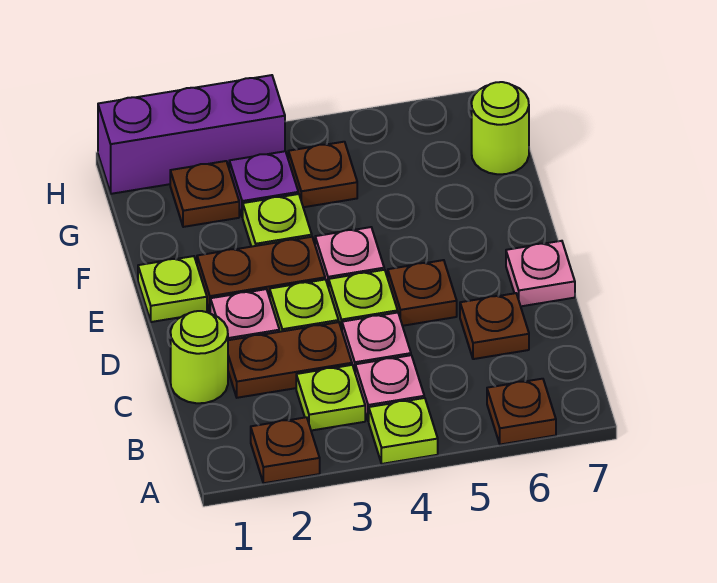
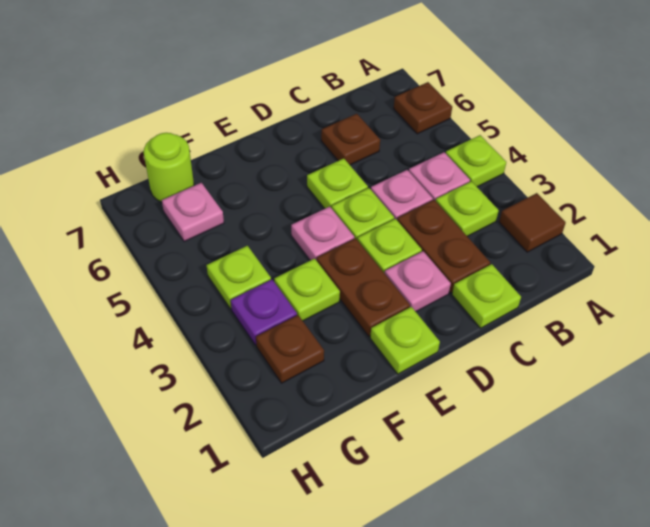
brown plate A2 level 1 -> brown tile A2 level 1
lime round brick C1 level 1 -> lime plate C1 level 1
brown plate D5 level 1 -> lime plate D5 level 1
pink plate D7 level 1 -> pink plate G6 level 1
brown plate G4 level 1 -> lime plate G4 level 1
purple brick H1:H3 level 1 -> none

